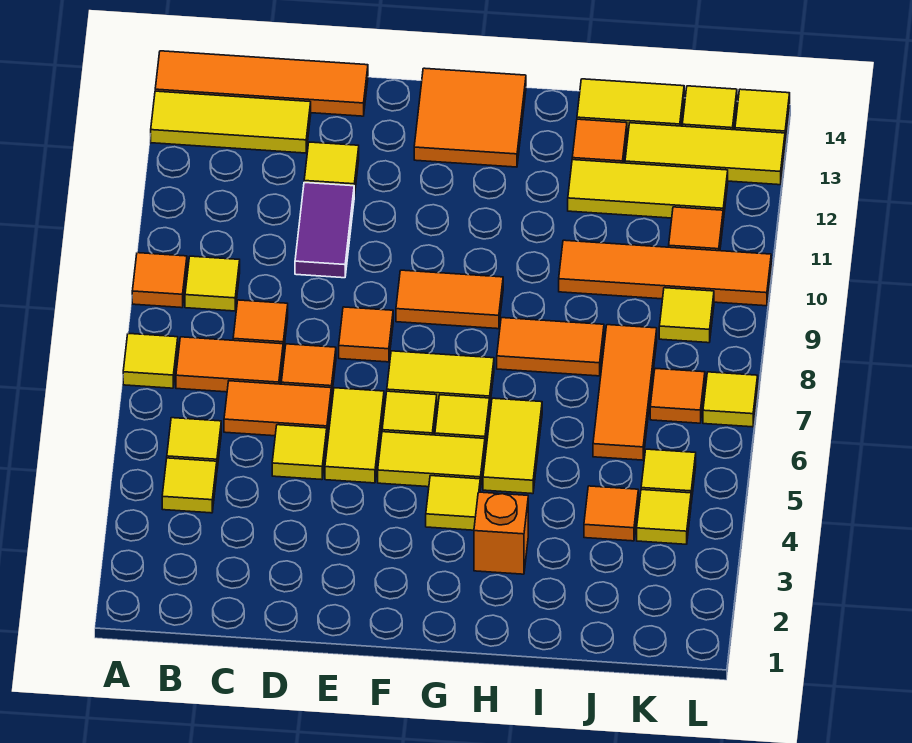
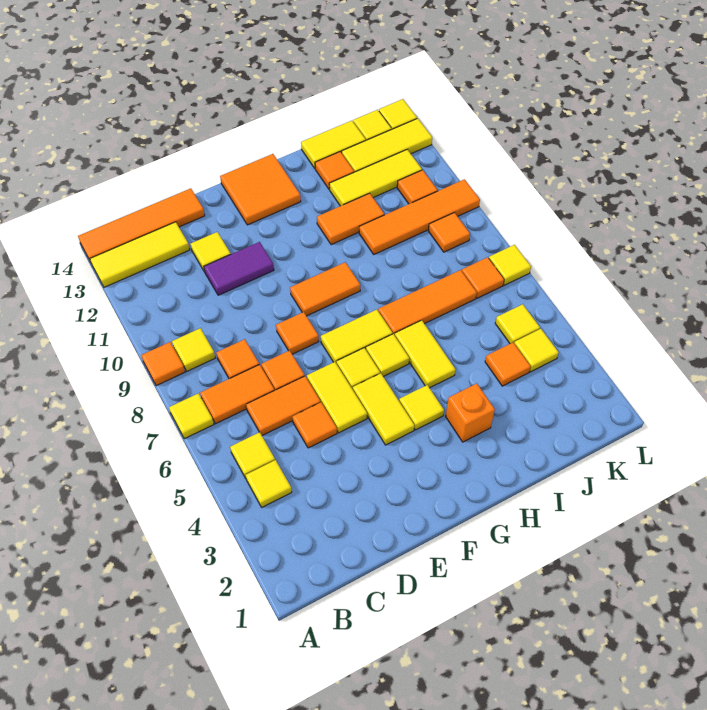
yellow tile D5 level 1 -> orange tile D5 level 1
purple tile D10:D11 level 1 -> purple tile D11:E11 level 1
yellow tile F5:G5 level 1 -> yellow tile F4:F5 level 1
orange tile H8:I8 level 1 -> orange tile H11:I11 level 1
orange tile J6:J8 level 1 -> orange tile H7:J7 level 1
yellow tile K9 level 1 -> orange tile K9 level 1

